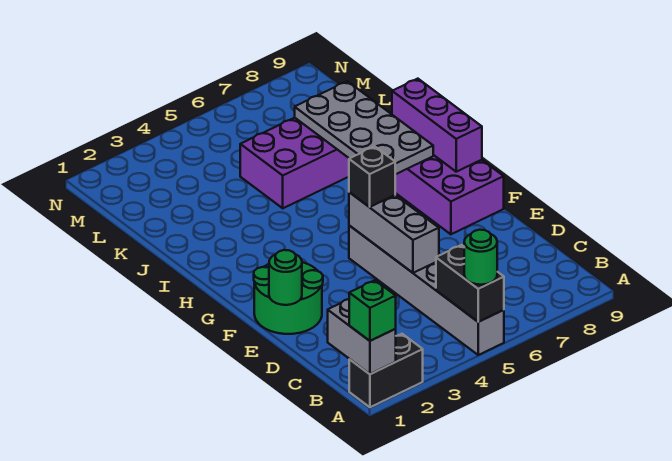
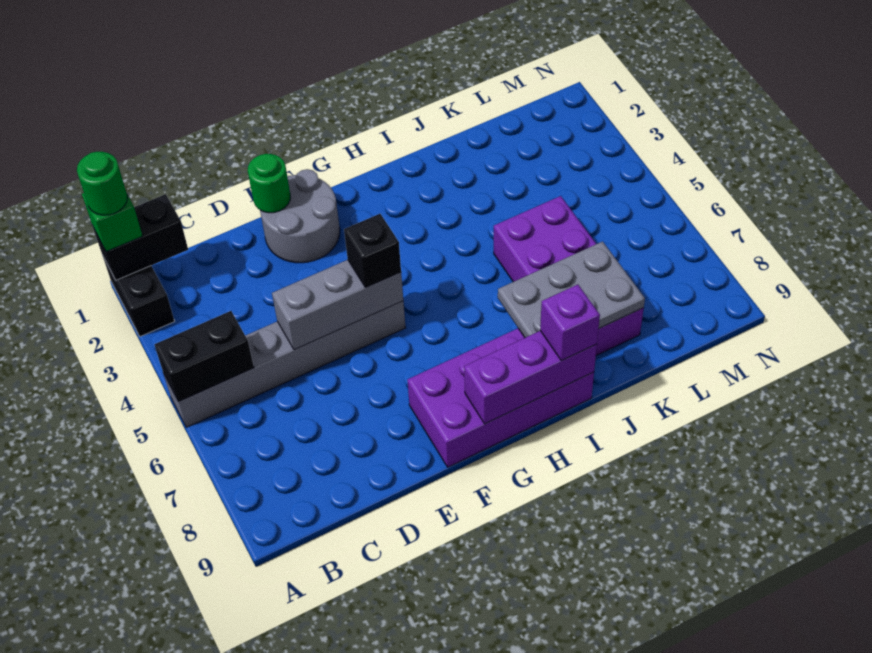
grey brick A1:B1 level 2 -> black brick A1:B1 level 2
green round brick A5 level 3 -> green round brick A1 level 4
green round brick E1:F2 level 1 -> grey round brick E1:F2 level 1
grey plate H7:K8 level 2 -> grey plate I7:K8 level 2
none -> purple brick I9 level 3

